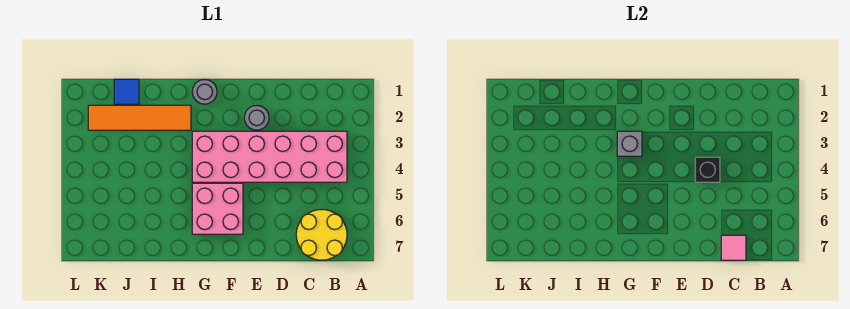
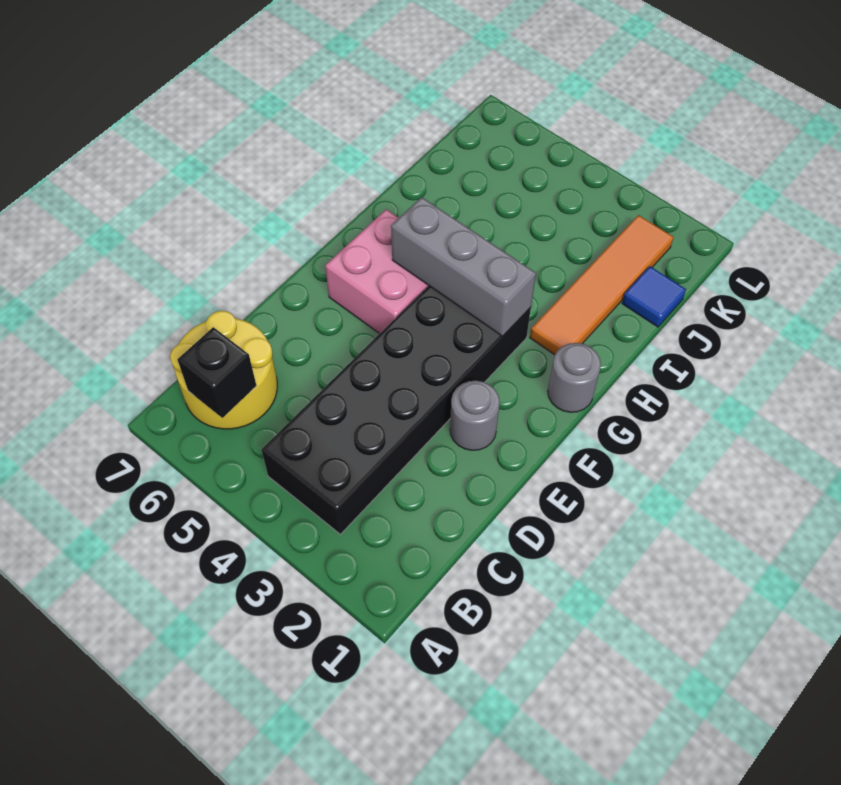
pink brick B3:G4 level 1 -> black brick B3:G4 level 1
pink tile C7 level 2 -> none
black brick D4 level 2 -> black brick B6 level 2
grey brick G3 level 2 -> grey brick G3:G5 level 2

